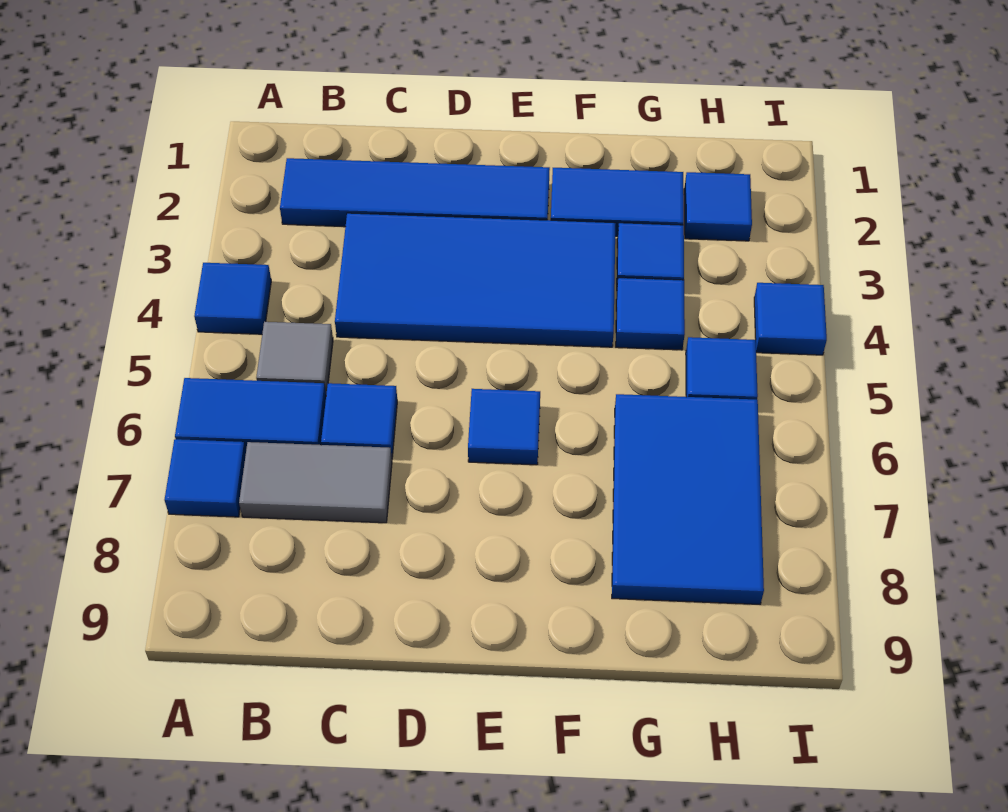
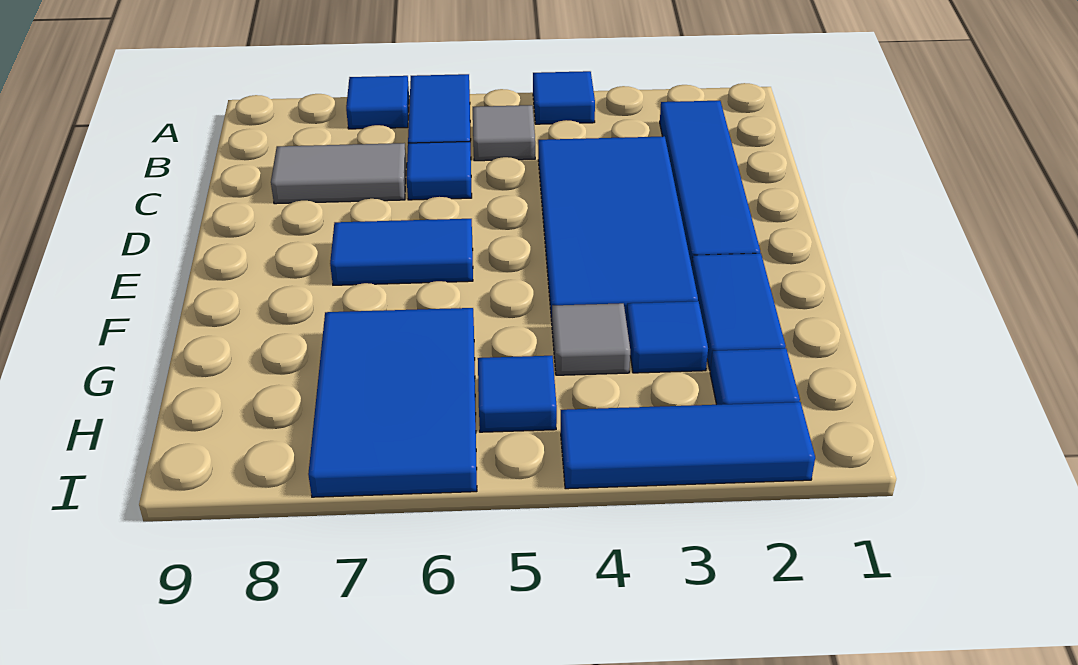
grey tile B7:C7 level 1 -> grey tile C7:C8 level 1
blue tile E6 level 1 -> blue tile E6:E7 level 1
blue tile G4 level 1 -> grey tile G4 level 1
blue tile G6:H8 level 1 -> blue tile G6:I7 level 1
blue tile I4 level 1 -> blue tile I2:I4 level 1

